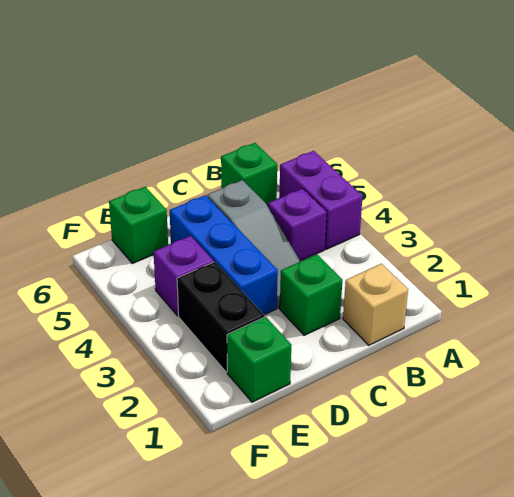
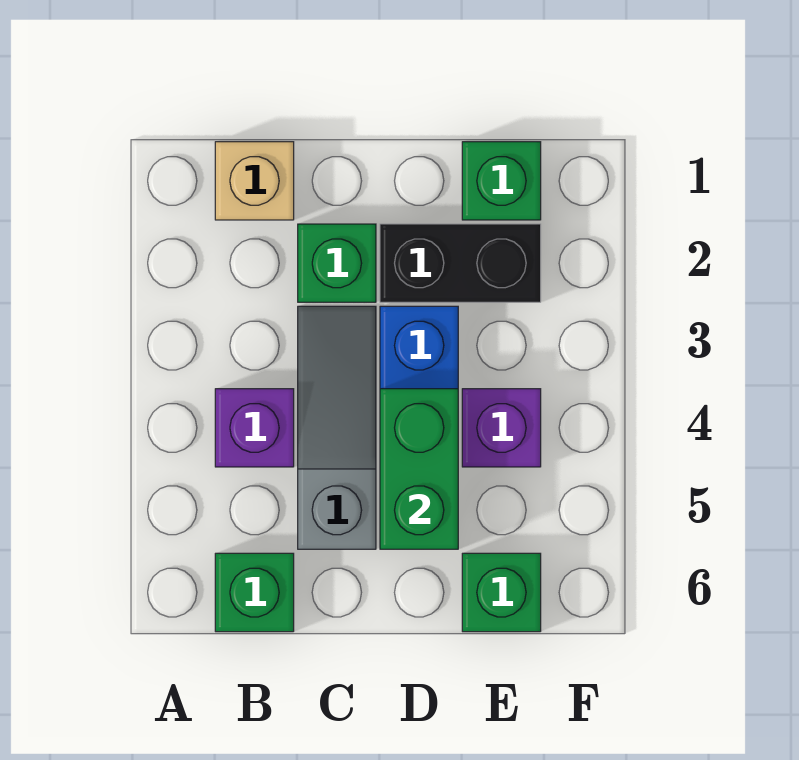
purple brick A4:A5 level 1 -> none
none -> green brick D4:D5 level 2
black brick E2:E3 level 1 -> black brick D2:E2 level 1

